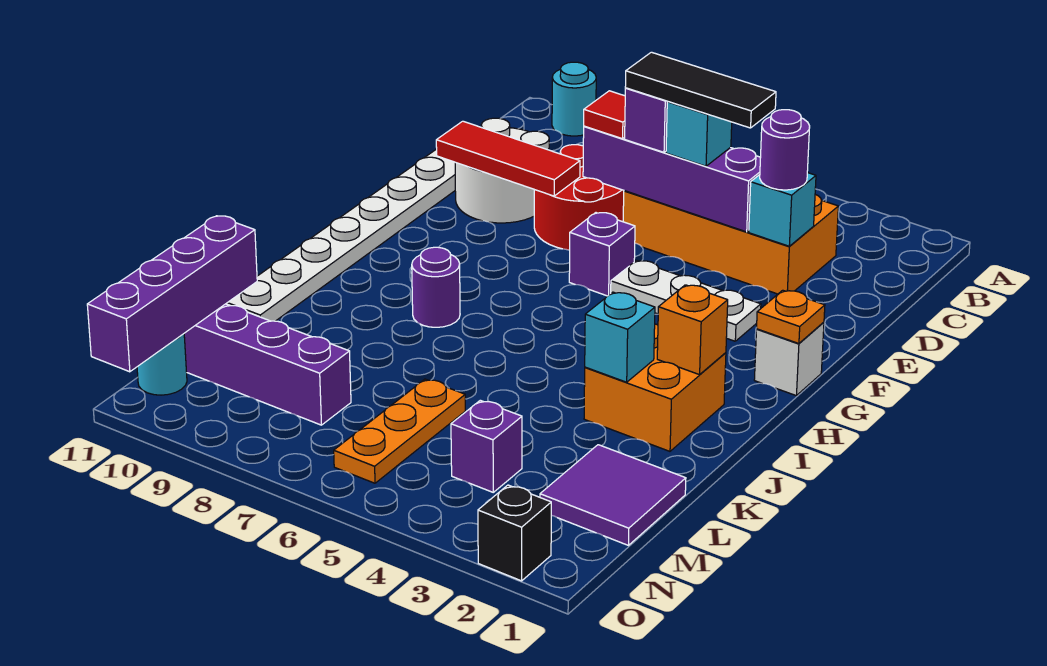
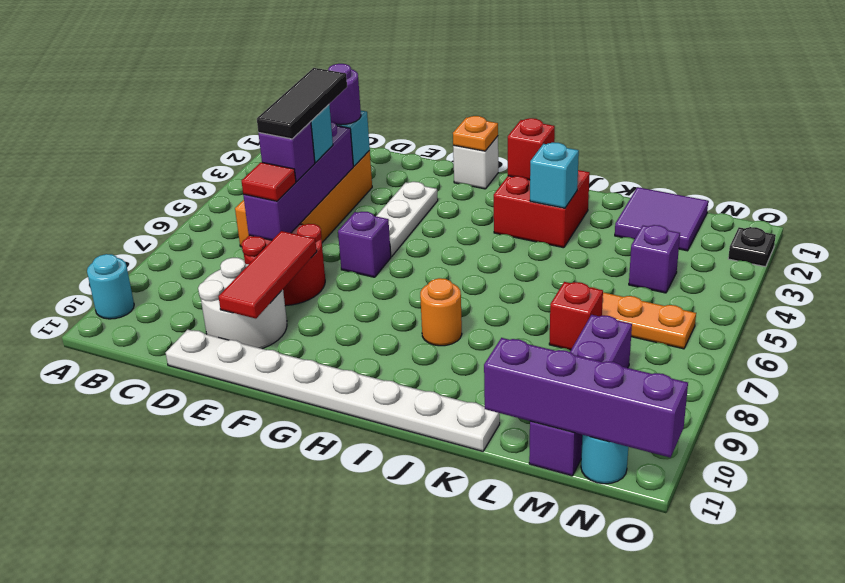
orange brick I2:J3 level 1 -> red brick I2:J3 level 1
orange brick I2 level 2 -> red brick I2 level 2
purple round brick I8 level 1 -> orange round brick I8 level 1
none -> red brick L7 level 1
black brick O2 level 1 -> black plate O2 level 1

